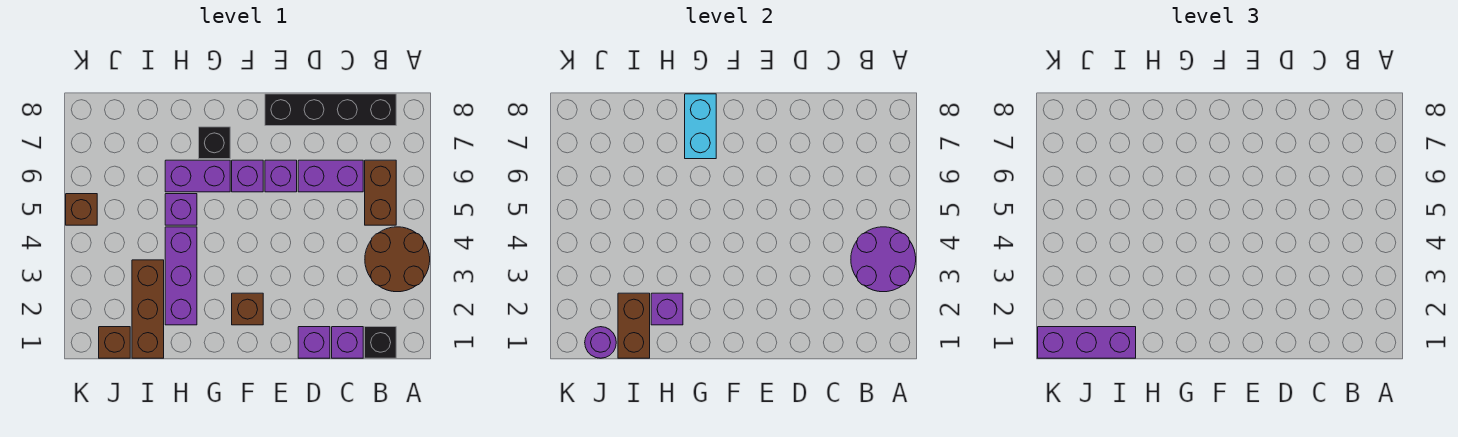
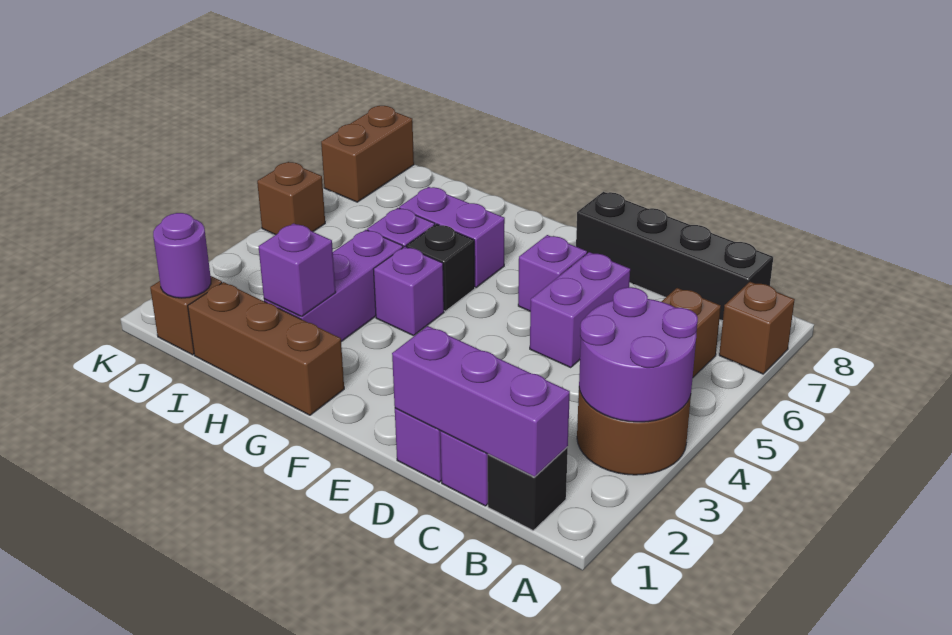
purple brick C6:D6 level 1 -> purple brick D5:D6 level 1
brown brick F2 level 1 -> brown brick A7 level 1
purple brick F6 level 1 -> purple brick G4 level 1
black brick G7 level 1 -> black brick G5 level 1
cyan brick G7:G8 level 2 -> none
brown brick I1:I3 level 1 -> brown brick G1:I1 level 1
brown brick I1:I2 level 2 -> brown brick K7:K8 level 1
purple brick I1:K1 level 3 -> purple brick B1:D1 level 2

